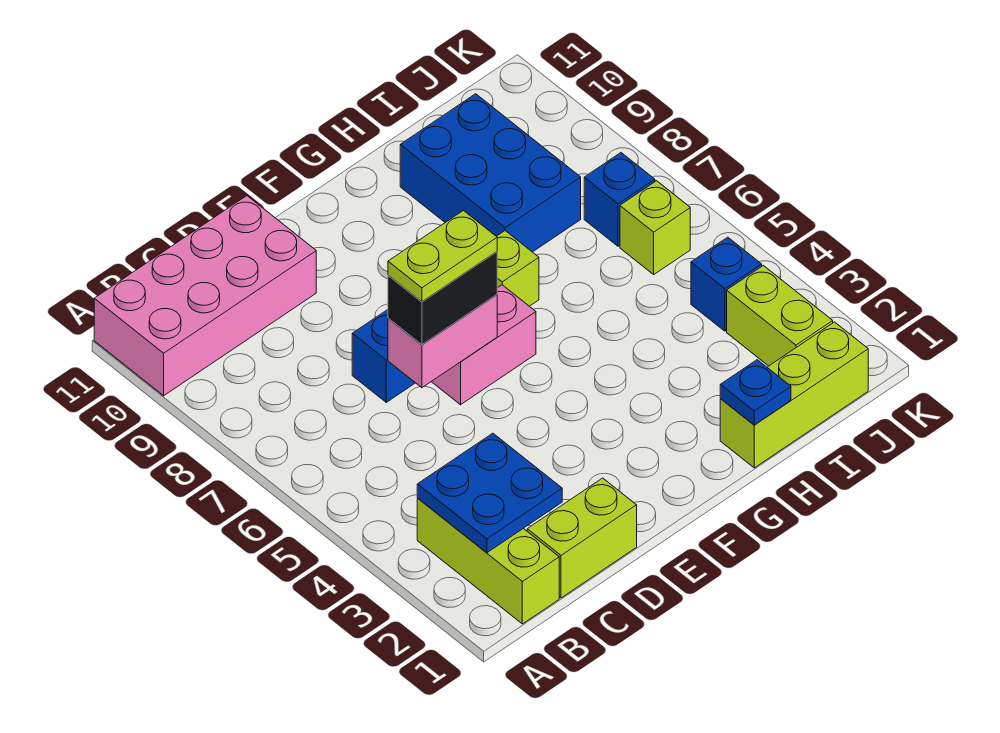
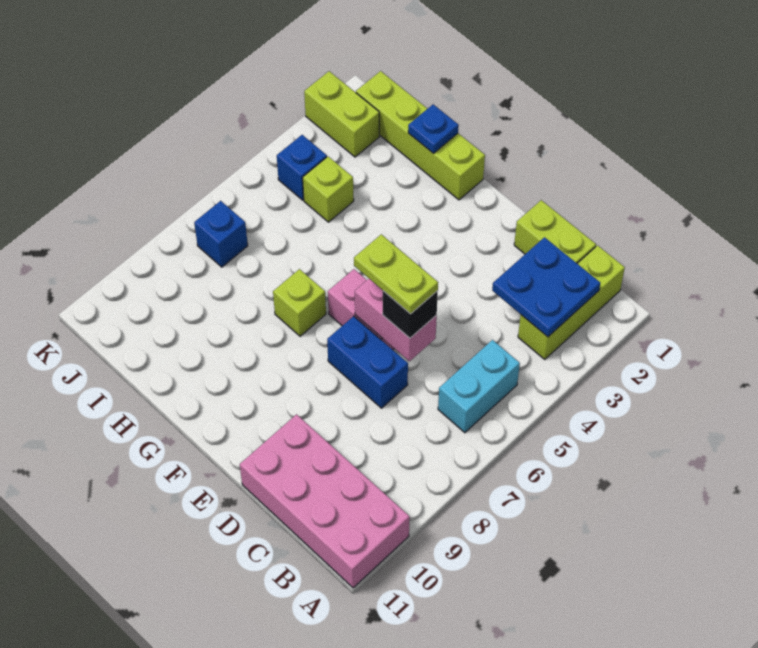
none -> cyan brick B5:B6 level 1
black brick D6:E6 level 3 -> black brick D6 level 3
lime brick H1:J1 level 1 -> lime brick G1:J1 level 1
blue brick H8:I10 level 1 -> none
lime brick J2:J3 level 1 -> lime brick J2:K2 level 1
lime brick J6 level 1 -> lime brick I4 level 1

